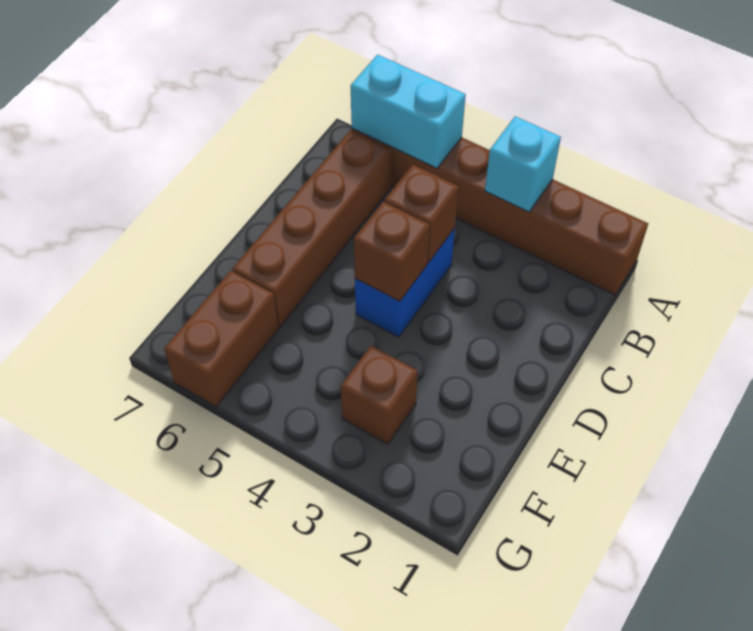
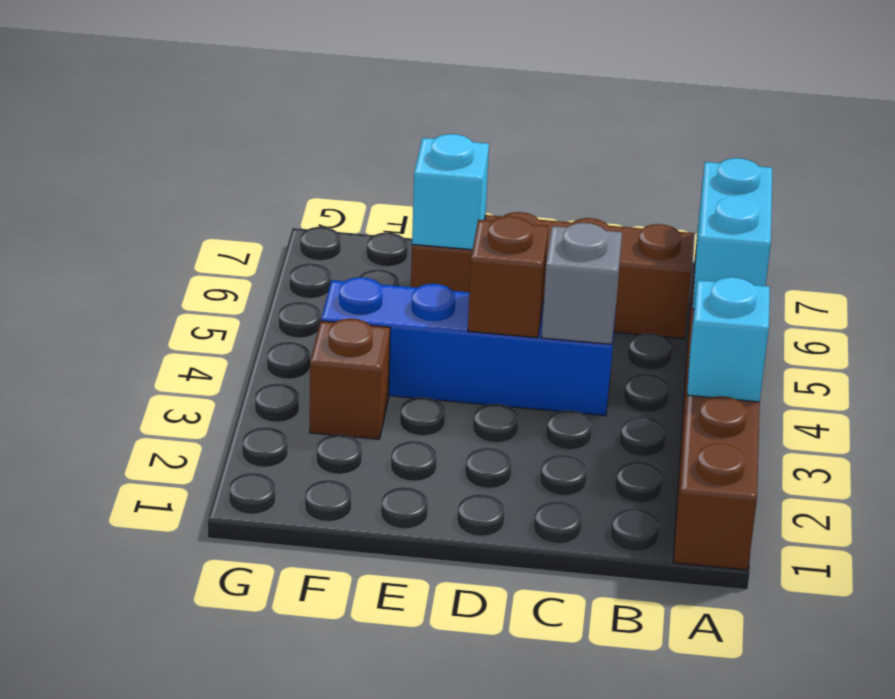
blue brick C4:D4 level 1 -> blue brick C4:F4 level 1
brown brick C4 level 2 -> grey brick C4 level 2
none -> cyan brick E6 level 2
brown brick F6:G6 level 1 -> none

